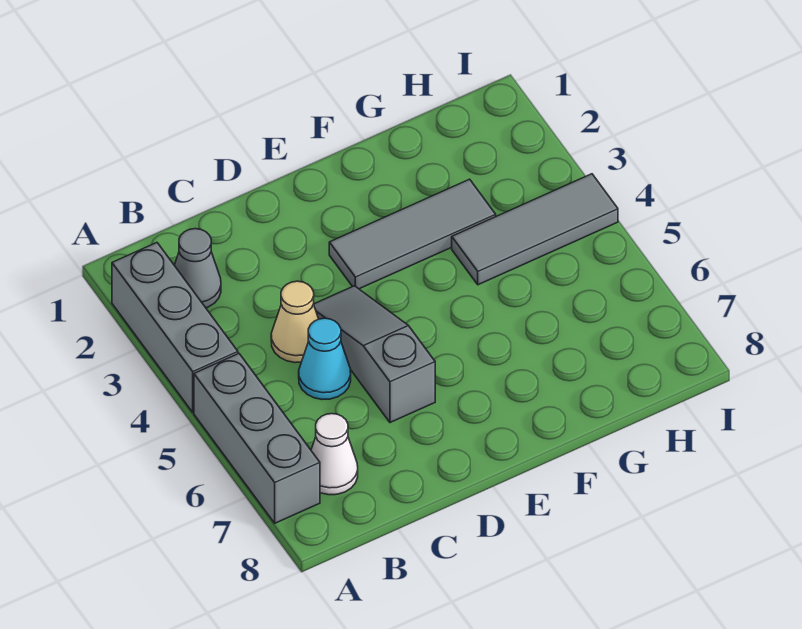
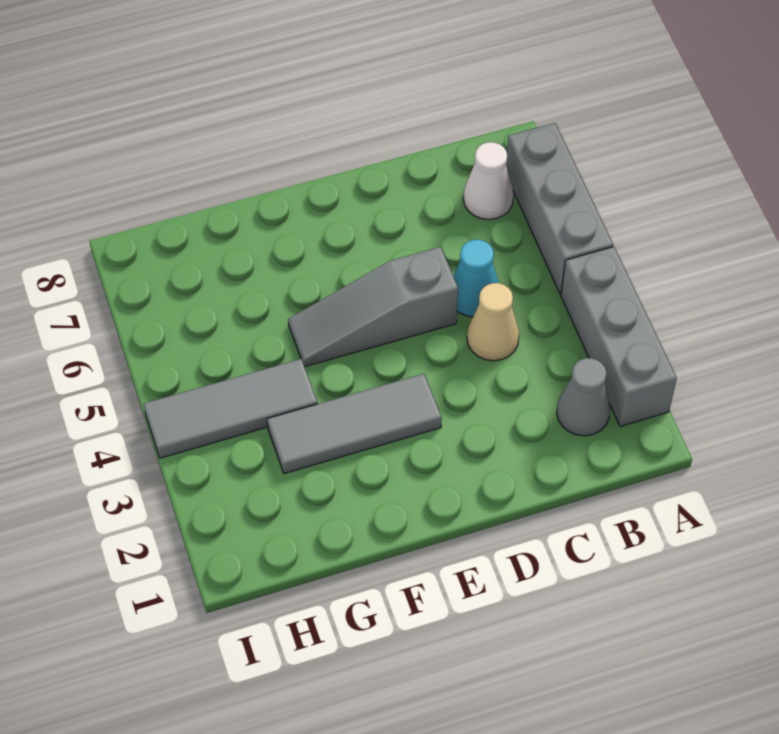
grey slope D4:D6 level 1 top 6 -> grey slope D5:F5 level 1 top D

